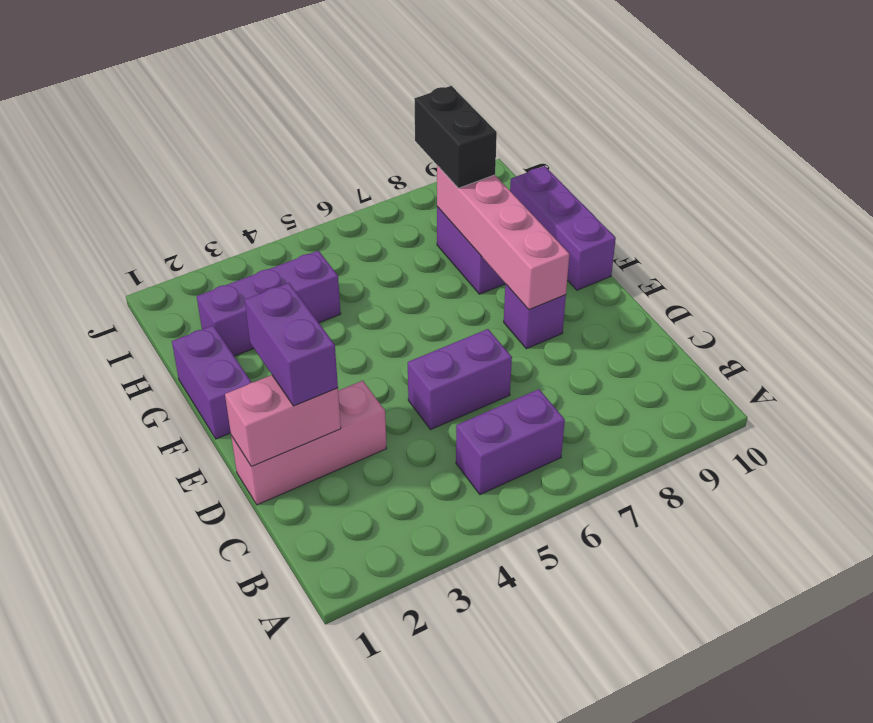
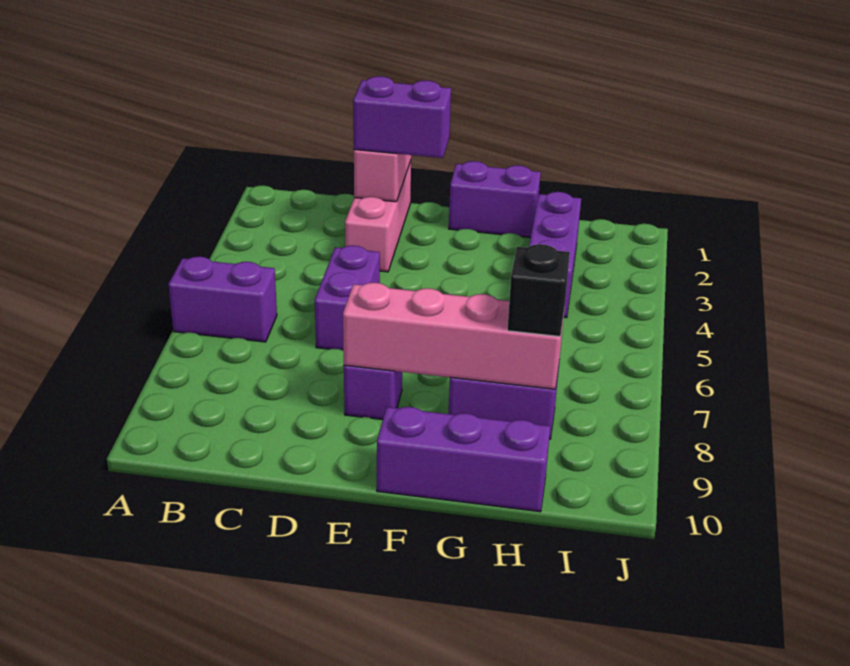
purple brick B5:B6 level 1 -> purple brick A6:B6 level 1
black brick H8:I8 level 3 -> black brick H8 level 3

